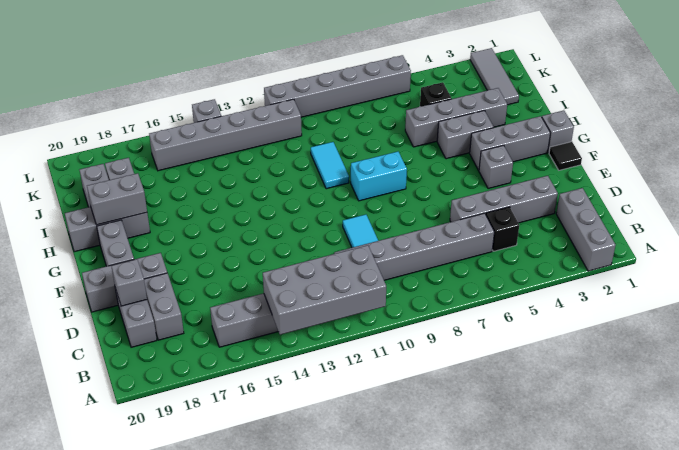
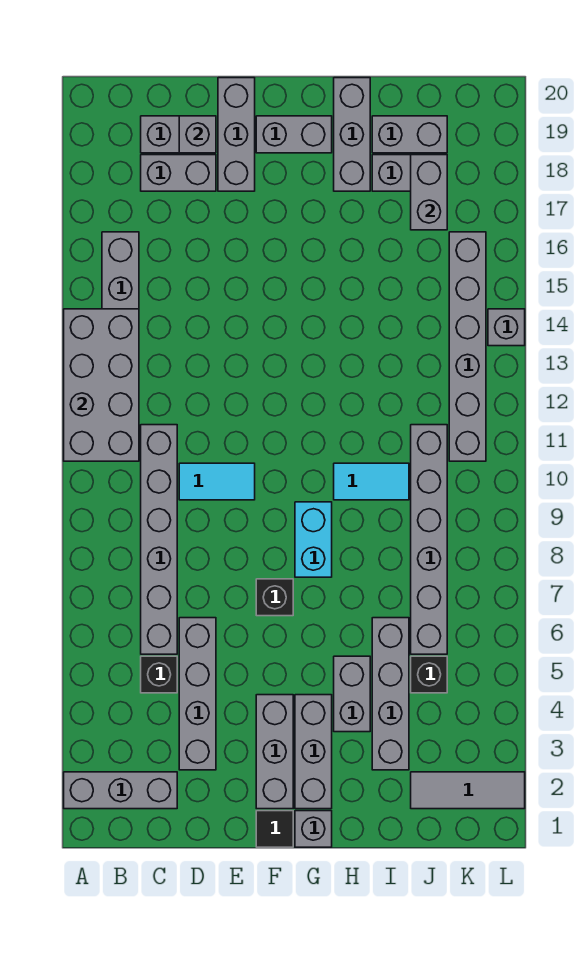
grey brick F4 level 1 -> grey brick F2:F4 level 1
none -> black brick F7 level 1
grey brick H18:H19 level 2 -> grey brick J17:J18 level 2
grey brick L6:L11 level 1 -> grey brick J6:J11 level 1

